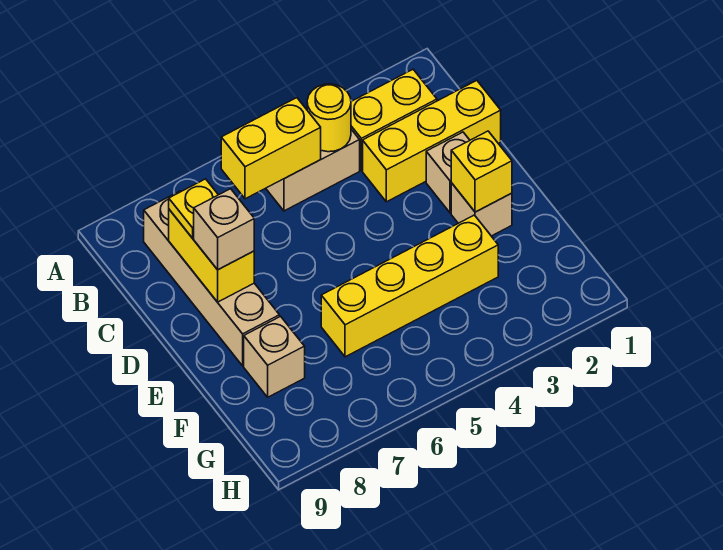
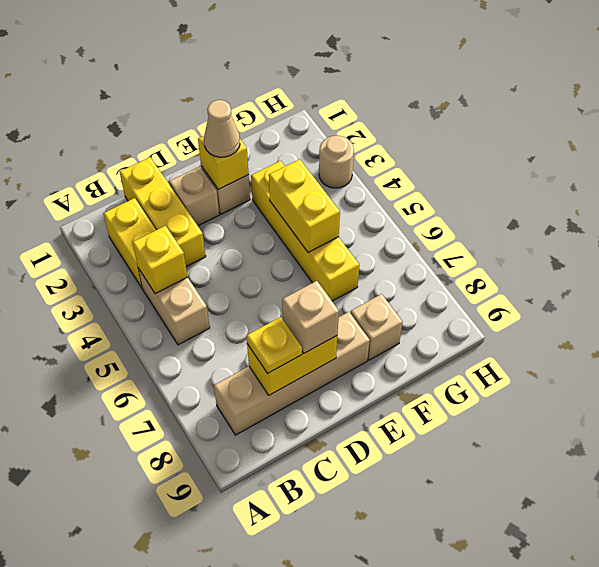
yellow round brick B4 level 2 -> yellow brick B4 level 2
yellow brick B5:B6 level 2 -> yellow brick F4:F5 level 2
none -> tan cone E2 level 3
none -> tan round brick H3 level 1

